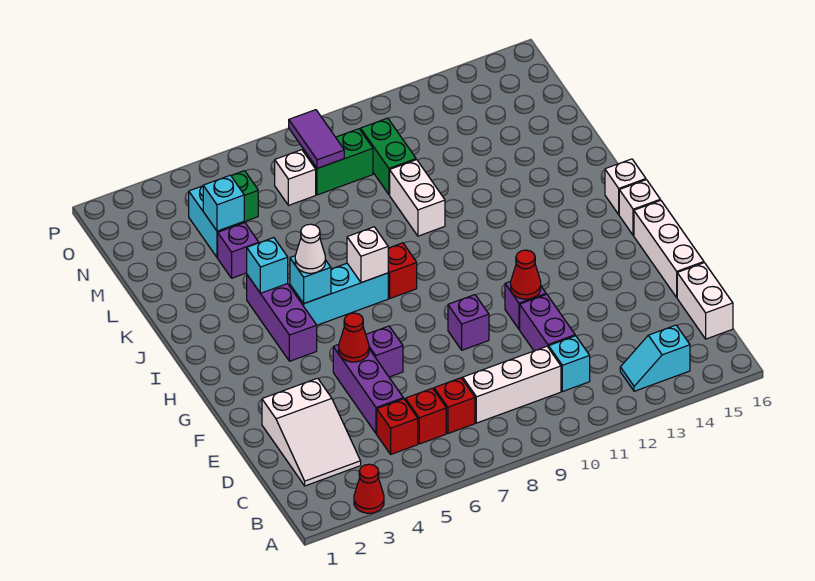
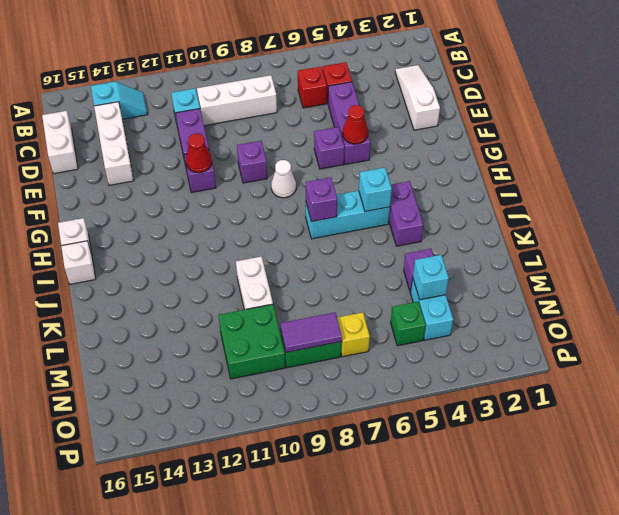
red cone A3 level 1 -> none
white slope C2:E3 level 1 top E -> white slope C2:E2 level 1 top E
red brick C7 level 1 -> none
white brick E16:G16 level 1 -> white brick C14:E14 level 1
purple brick H4:J4 level 1 -> purple brick I4:J4 level 1
white cone I5 level 3 -> white cone G8 level 1
white brick I7 level 2 -> purple brick I7 level 2
red brick I8 level 1 -> none
cyan brick J4 level 2 -> none
green brick M10:N10 level 1 -> green brick M10:N11 level 1
white brick N7 level 1 -> yellow brick N7 level 1
purple tile N8:O8 level 2 -> purple tile N8:N9 level 2

